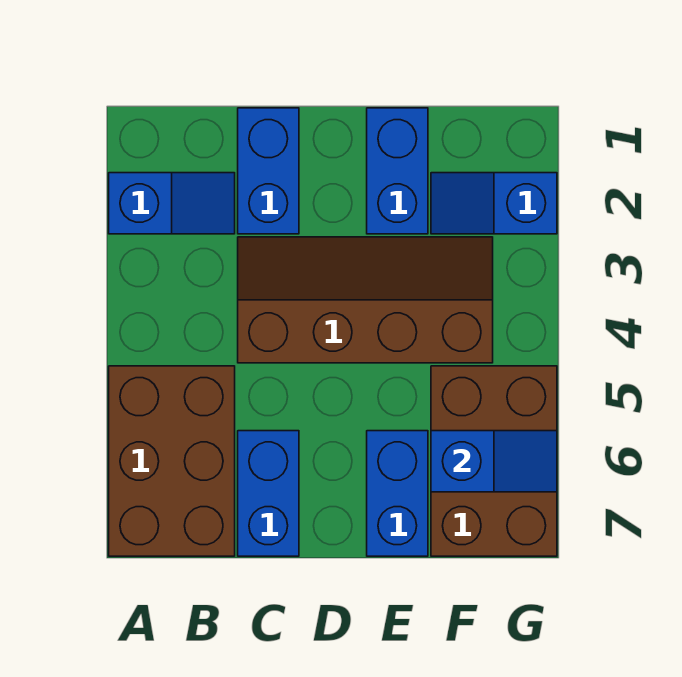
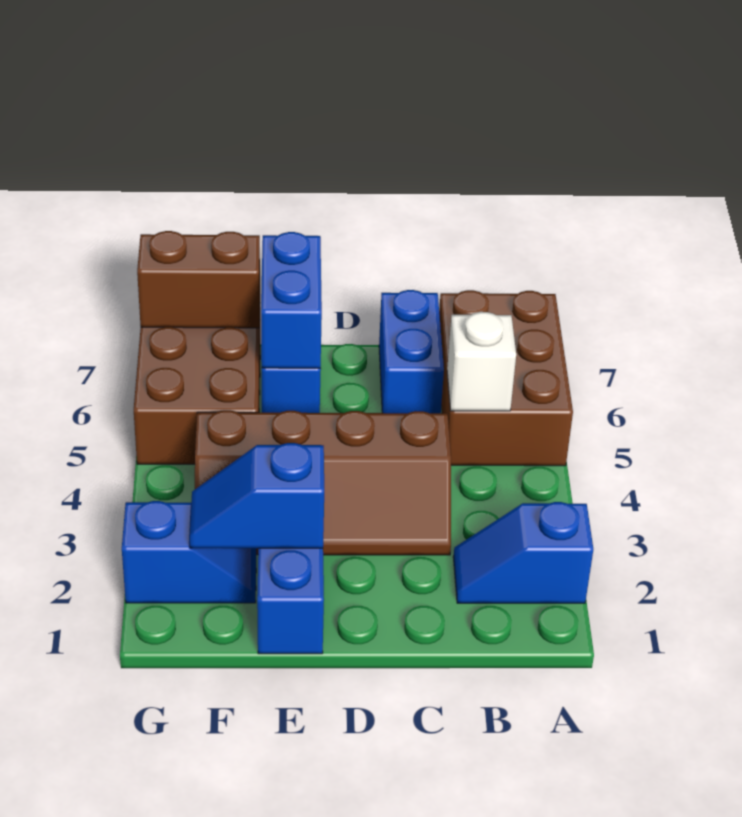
none -> white brick B5 level 2
blue brick C1:C2 level 1 -> blue brick E6:E7 level 2
blue slope F6:G6 level 2 top F -> blue slope E2:F2 level 2 top E
none -> brown brick F7:G7 level 2

